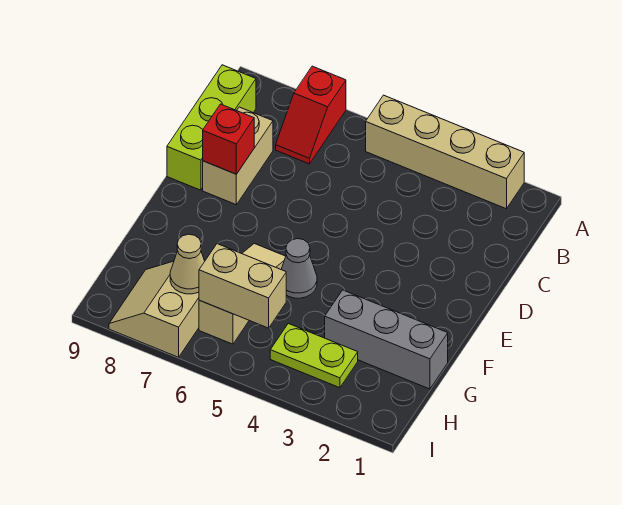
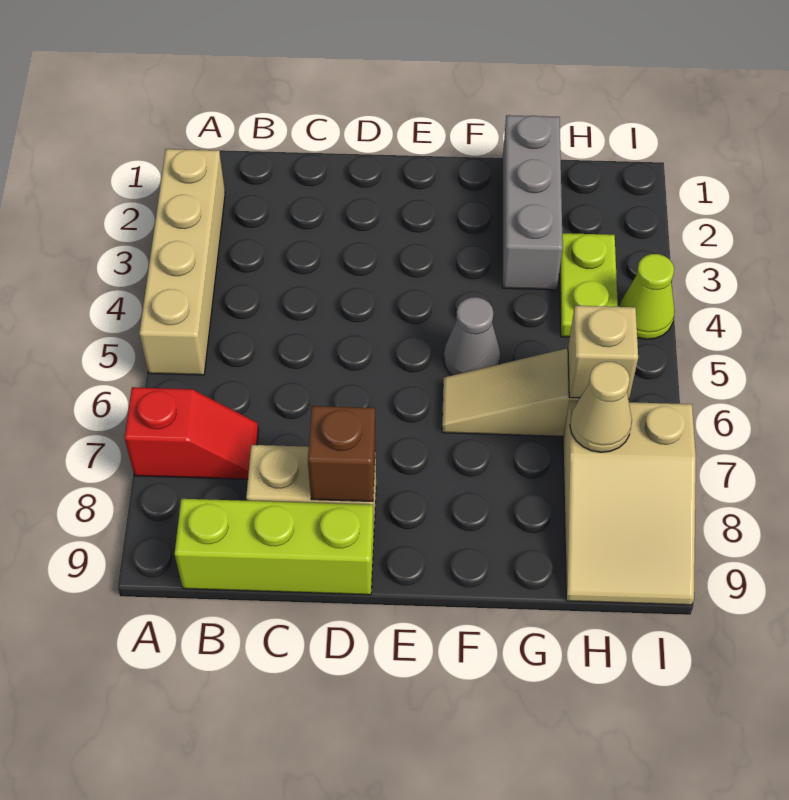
red brick D8 level 2 -> brown brick D8 level 2
tan brick H5:H6 level 2 -> tan brick H6 level 2
tan slope H7:I8 level 1 top 7 -> tan slope H7:I9 level 1 top 7
none -> lime cone I4 level 1

